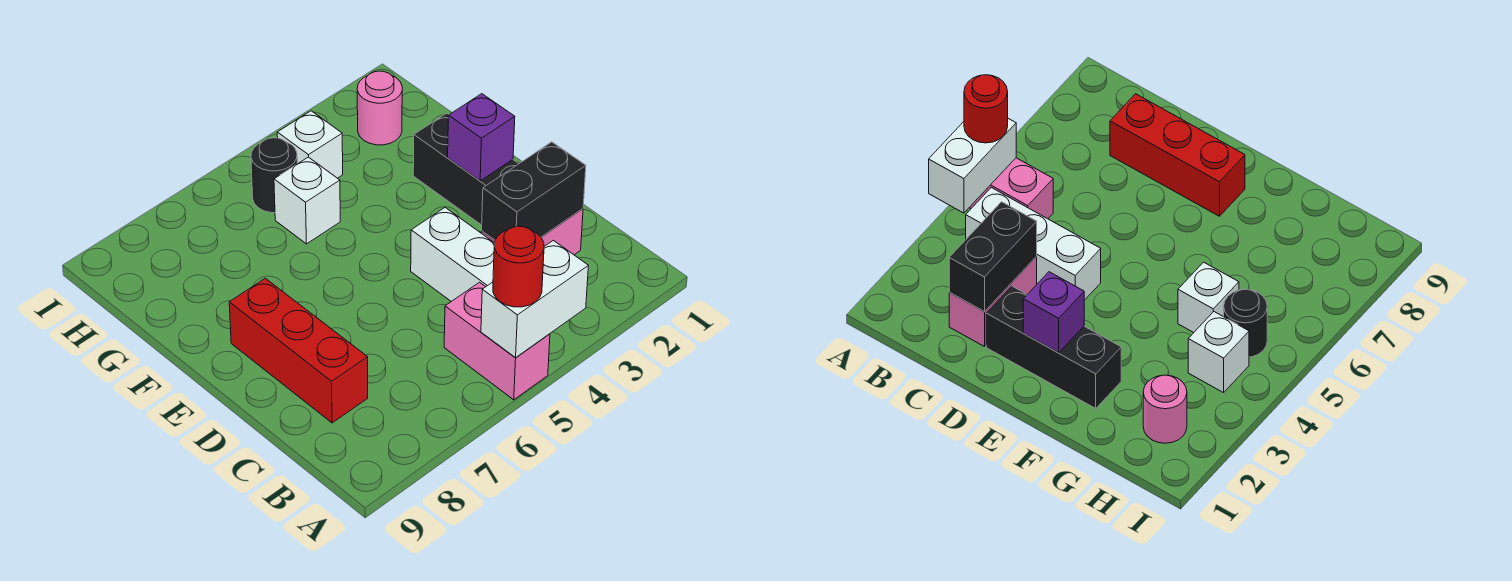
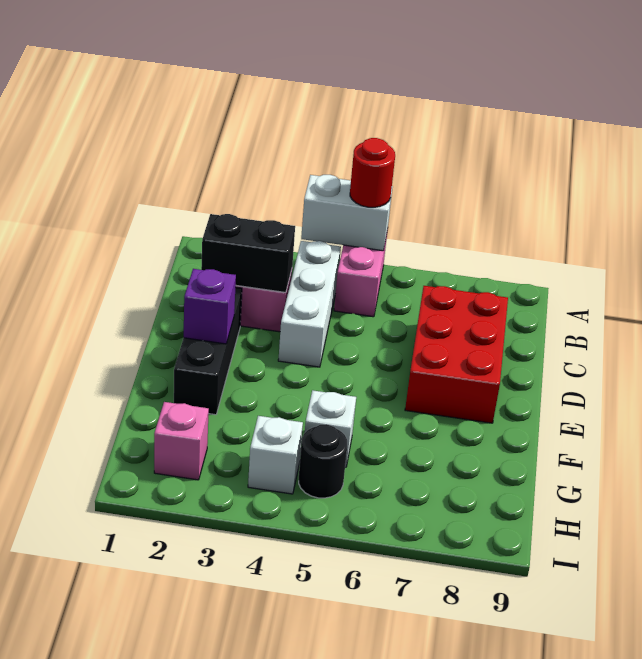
red brick C8:E8 level 1 -> red brick C7:E8 level 1
pink round brick H2 level 1 -> pink brick H2 level 1

